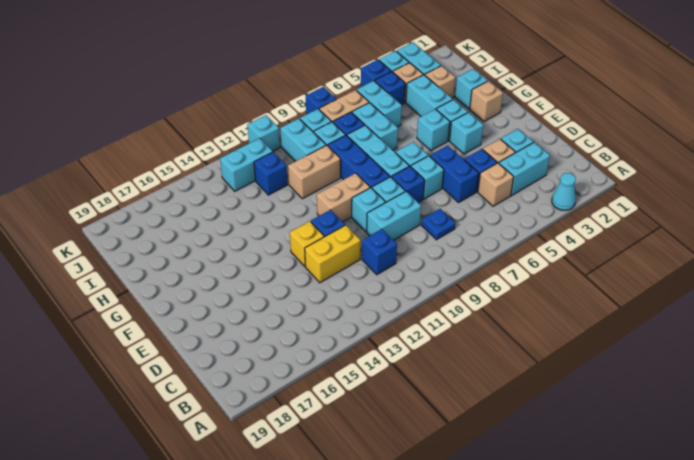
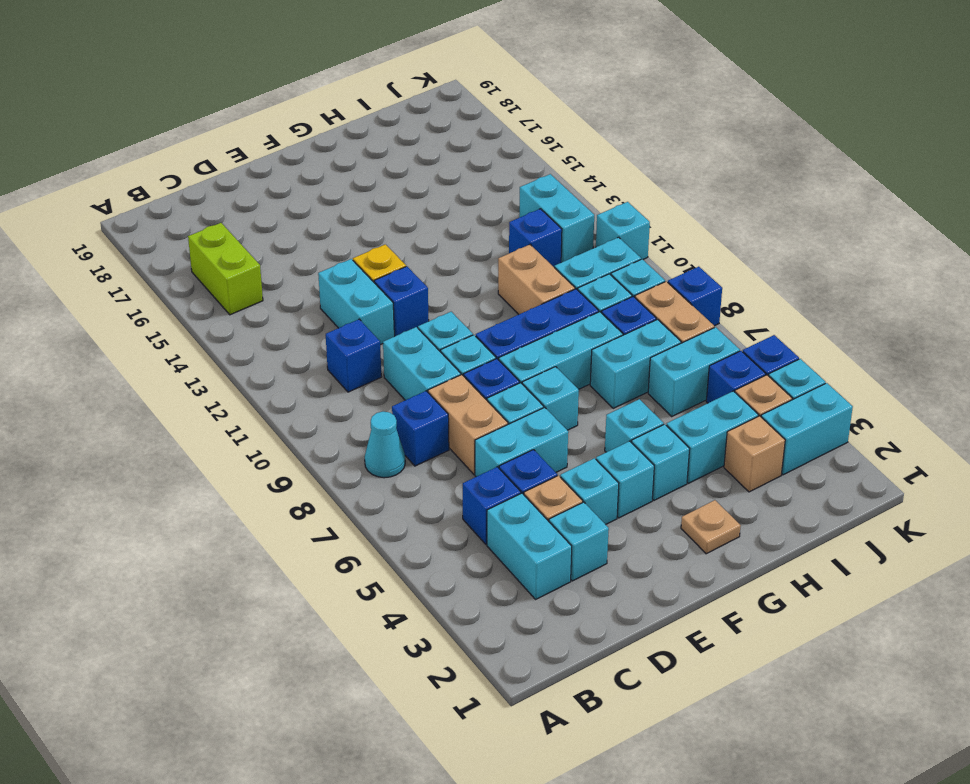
cyan cone A3 level 1 -> cyan cone B8 level 1
none -> lime brick B15:B16 level 1
tan brick C5 level 1 -> blue brick C5 level 1
blue plate C8 level 1 -> blue brick C8 level 1
blue brick D6:E6 level 1 -> cyan brick D6:E6 level 1
yellow brick D12:D13 level 1 -> cyan brick D12:D13 level 1
tan brick F10:F11 level 1 -> tan brick D7:D8 level 1
tan brick G2 level 1 -> tan plate G2 level 1
cyan brick H2 level 1 -> cyan brick E4 level 1

